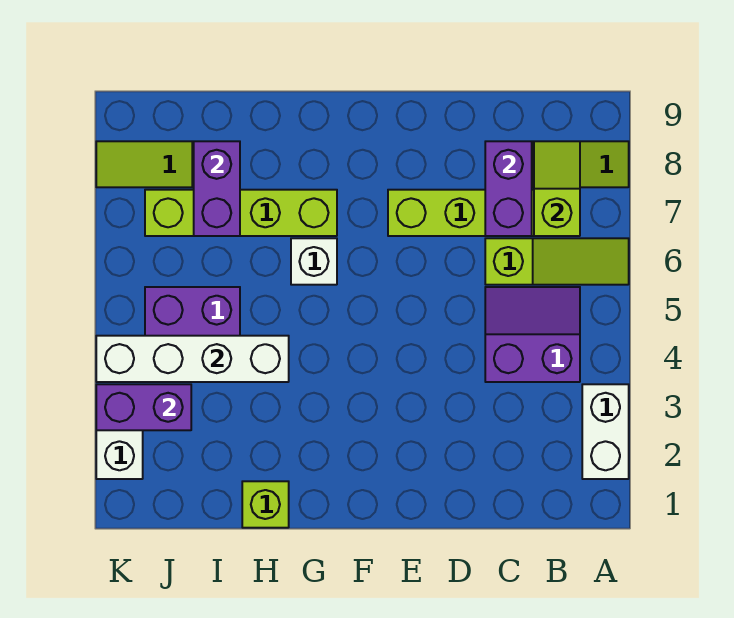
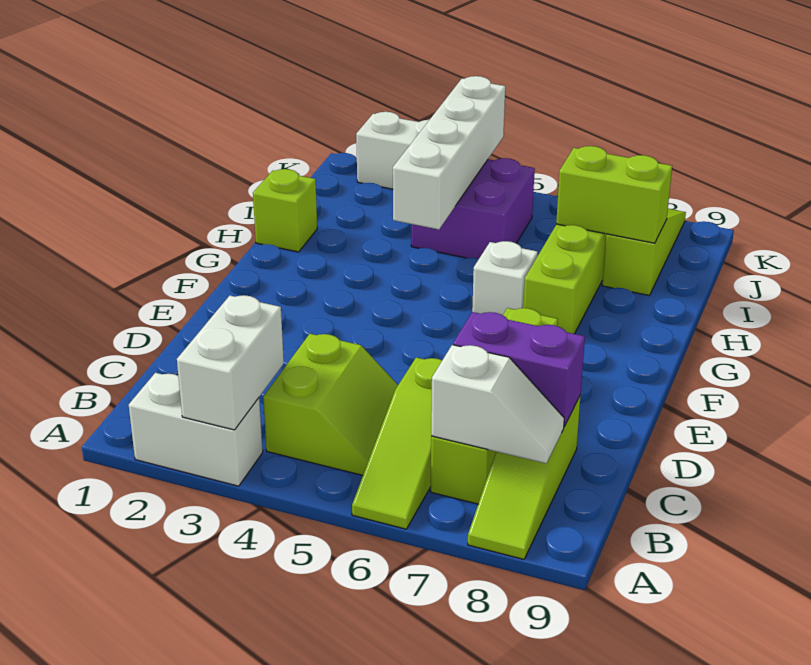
none -> white brick A3:B3 level 2
purple slope B4:C5 level 1 top 4 -> lime slope B4:C5 level 1 top 4
lime slope B7:B8 level 2 top 7 -> white slope B7:B8 level 2 top 7
purple brick I7:I8 level 2 -> lime brick I7:I8 level 2
purple brick J3:K3 level 2 -> none

